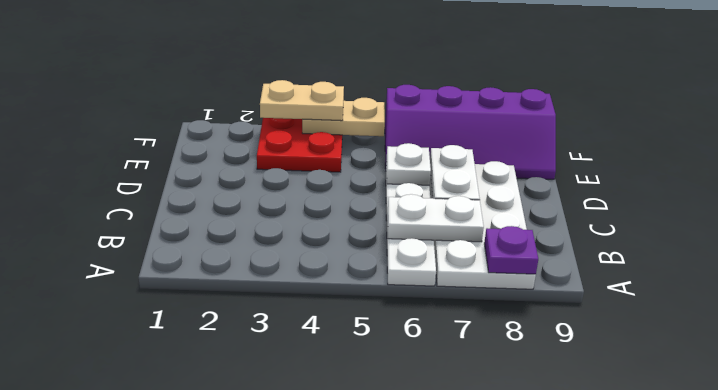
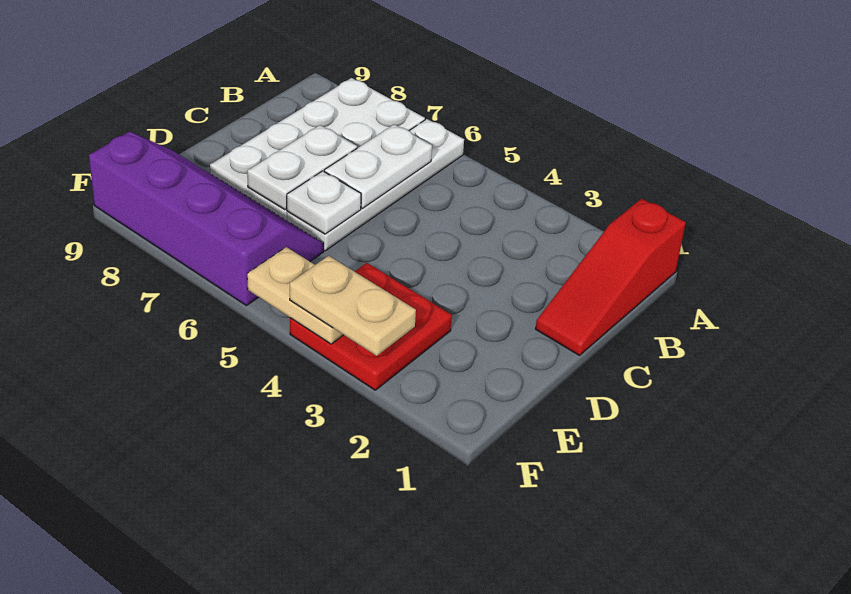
none -> red slope A1:C1 level 1 top A
purple plate A8 level 2 -> none
white plate B6:B7 level 2 -> white plate B6:C6 level 2

